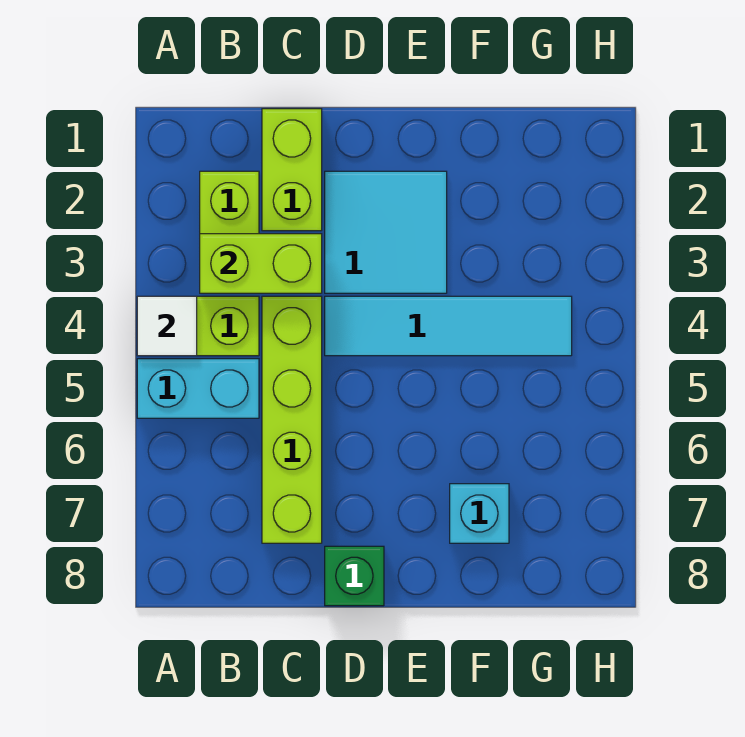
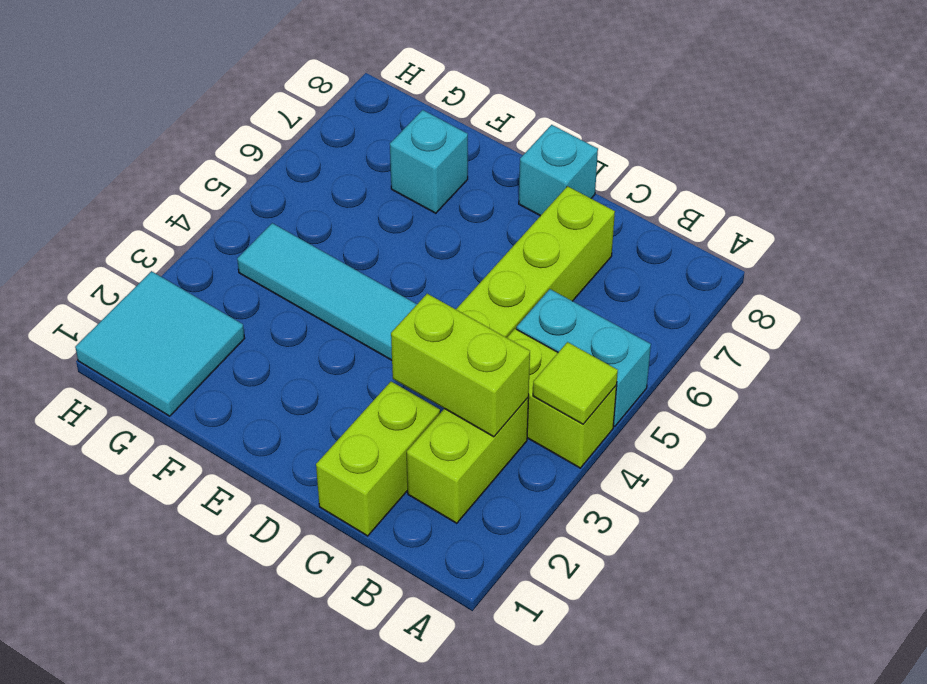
white tile A4 level 2 -> lime tile A4 level 2
cyan tile D2:E3 level 1 -> cyan tile G1:H2 level 1
green brick D8 level 1 -> cyan brick D8 level 1

